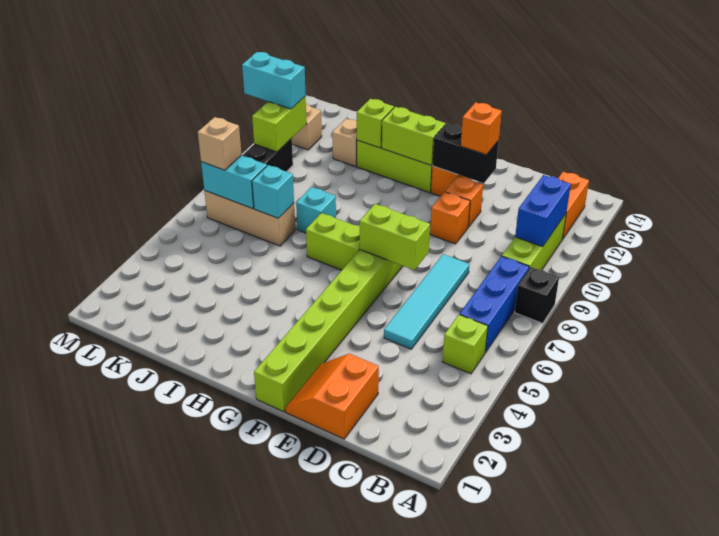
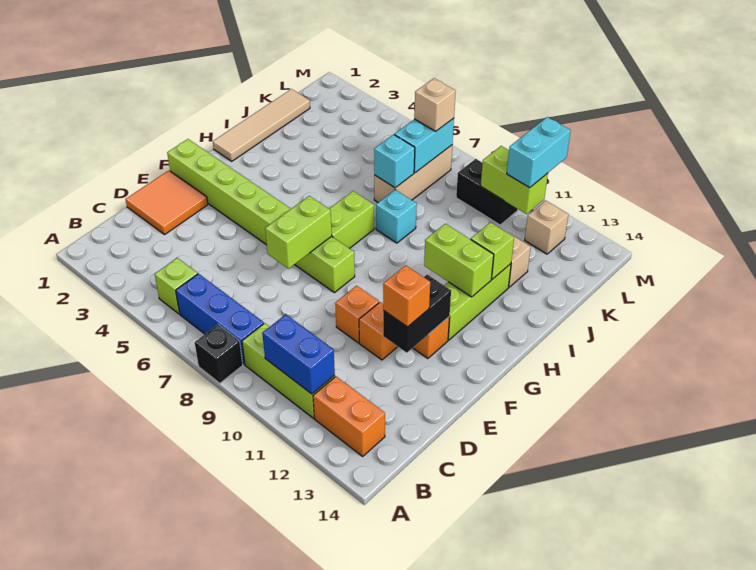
orange slope D1:E2 level 1 top D -> orange tile D1:E2 level 1
cyan tile D5:D8 level 1 -> none
lime brick G12:H12 level 2 -> lime brick H11:H12 level 2
none -> tan tile H1:K1 level 1

